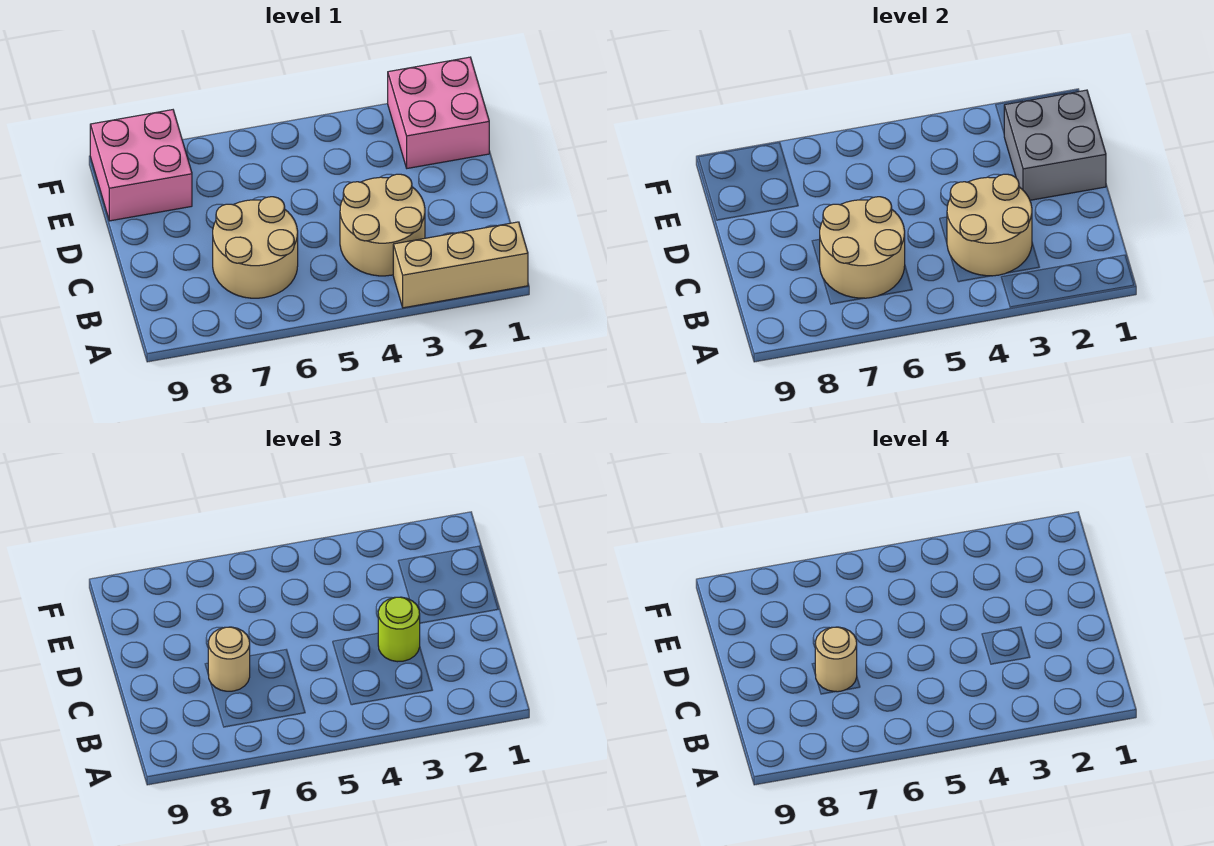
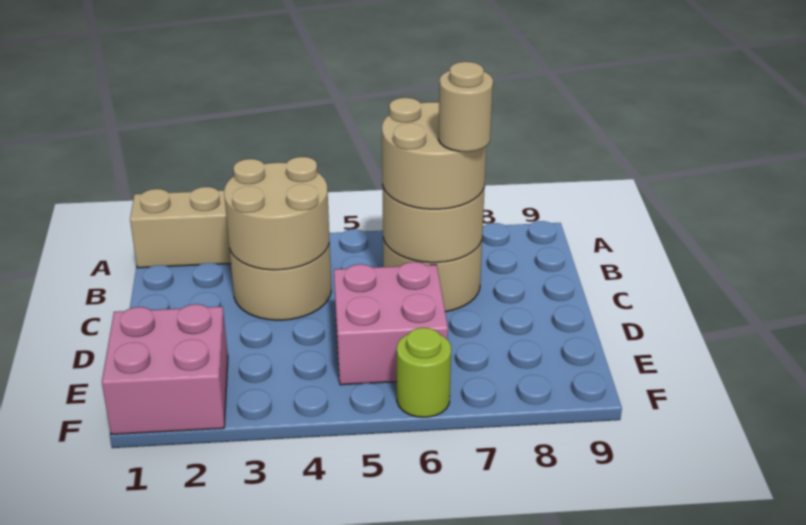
lime round brick C3 level 3 -> lime round brick F6 level 1
tan round brick C7 level 3 -> tan round brick B6:C7 level 3
grey brick D1:E2 level 2 -> none
pink brick E8:F9 level 1 -> pink brick D5:E6 level 1

